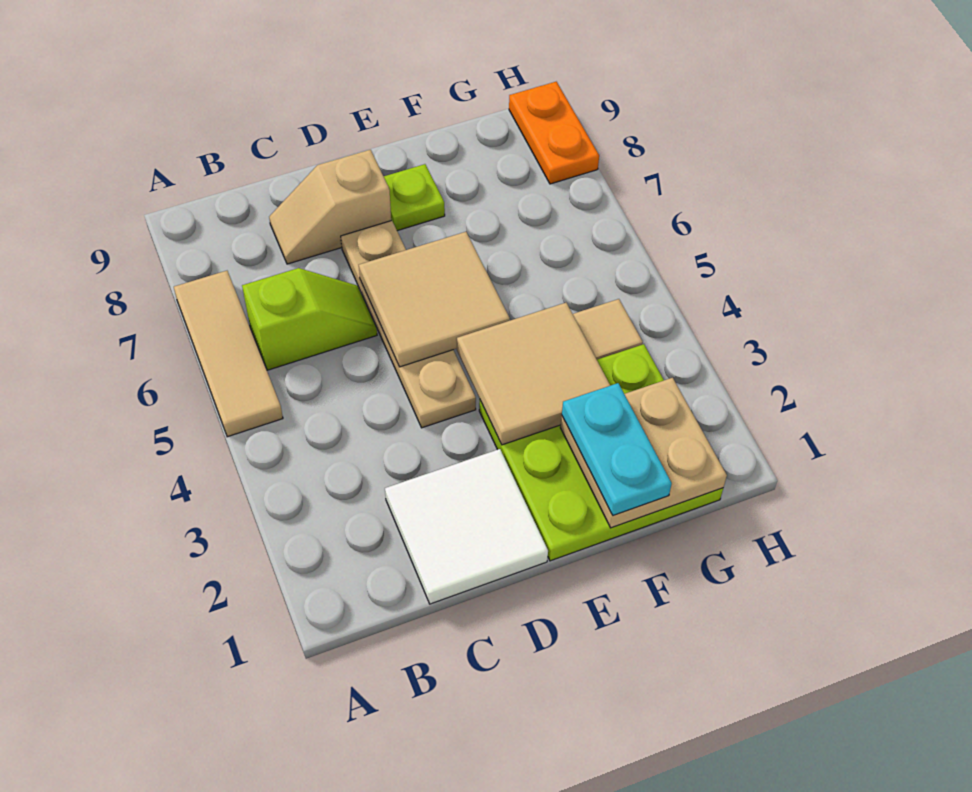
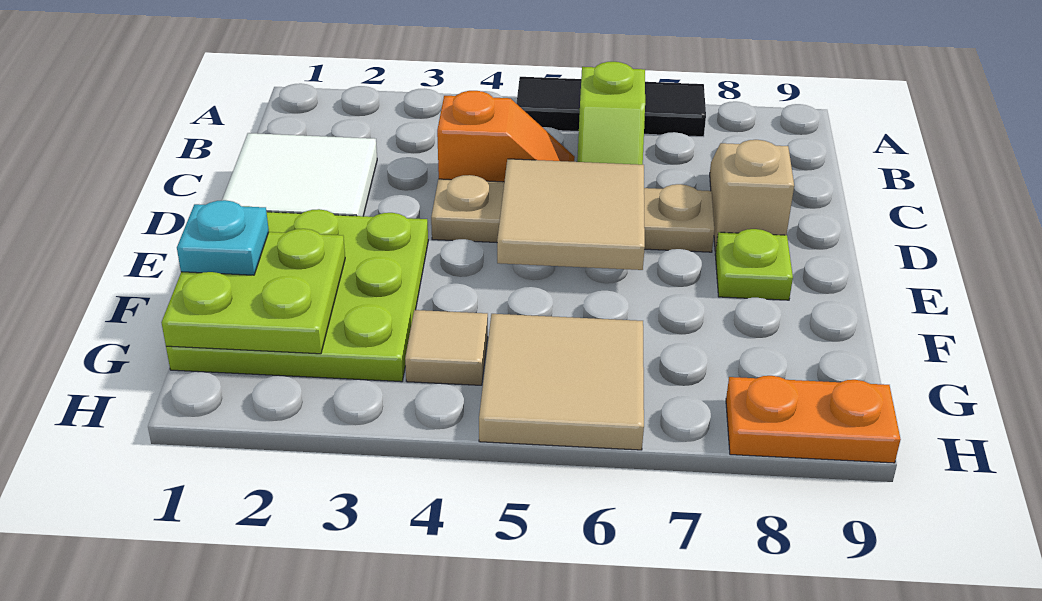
tan tile A5:A7 level 1 -> black tile A5:A7 level 1
none -> orange slope C4:C5 level 1 top 4
tan tile E3:F4 level 2 -> tan tile G5:H6 level 1
tan plate F1:G2 level 2 -> lime plate F1:G2 level 2
cyan plate F1:F2 level 3 -> cyan plate F1 level 3

